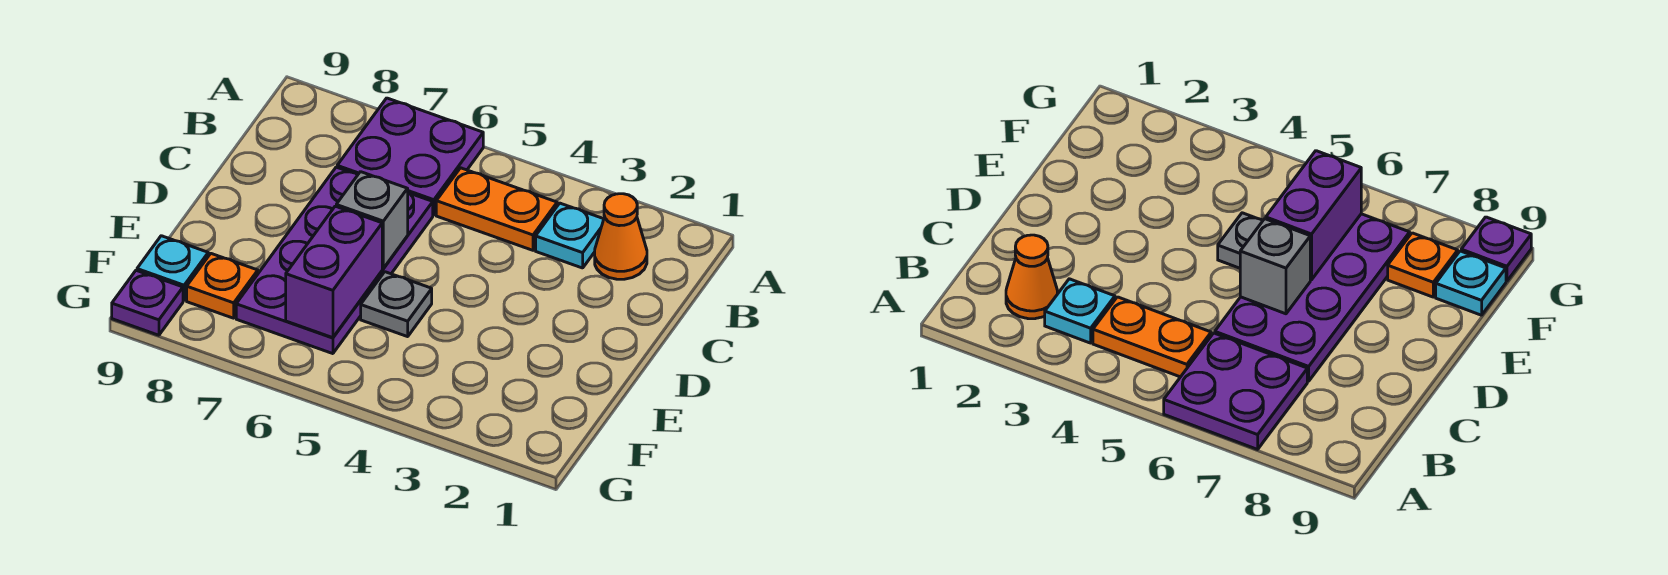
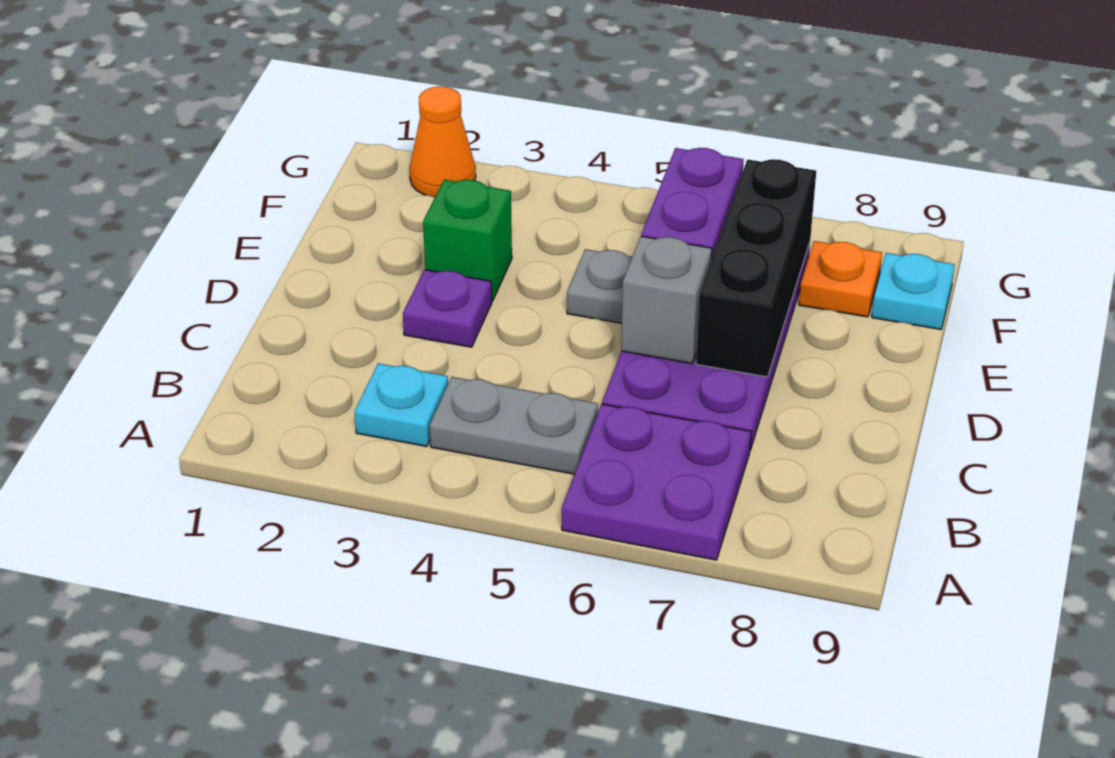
orange cone B2 level 1 -> orange cone G2 level 1
orange plate B4:B5 level 1 -> grey plate B4:B5 level 1
none -> black brick D7:F7 level 2
none -> green brick E3 level 1
purple plate G9 level 1 -> purple plate D3 level 1

